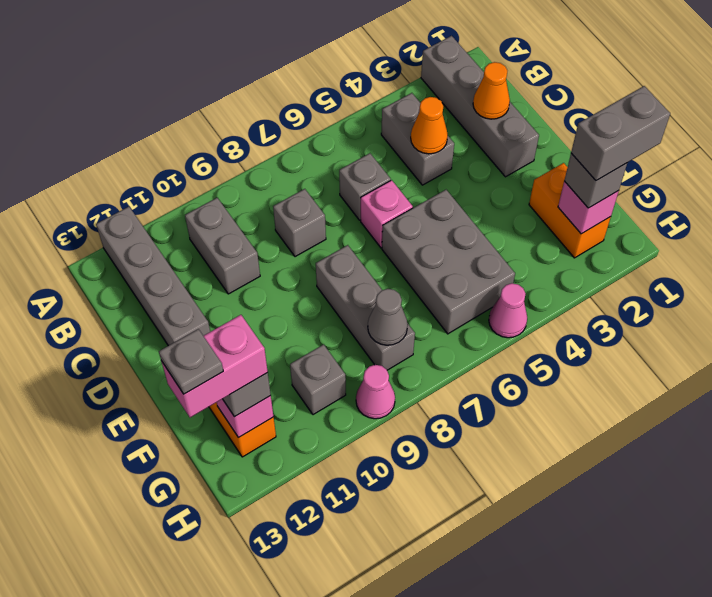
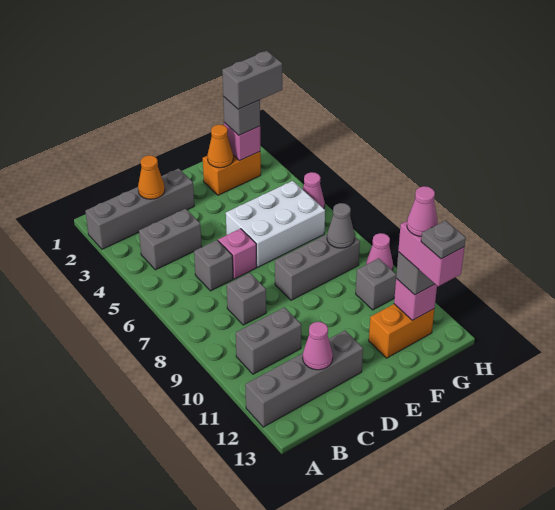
orange cone C4 level 2 -> orange cone F2 level 2
none -> pink cone C12 level 2
grey brick E5:G6 level 1 -> white brick E5:G6 level 1
grey brick G1:G2 level 4 -> grey brick G2:H2 level 4
none -> pink cone G12 level 5

